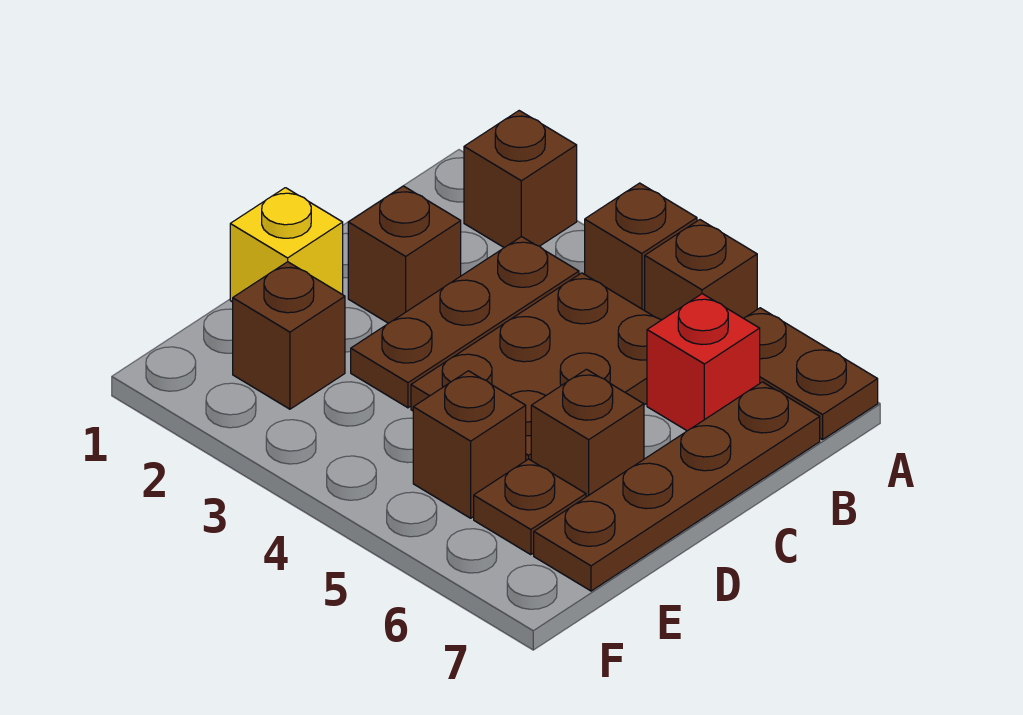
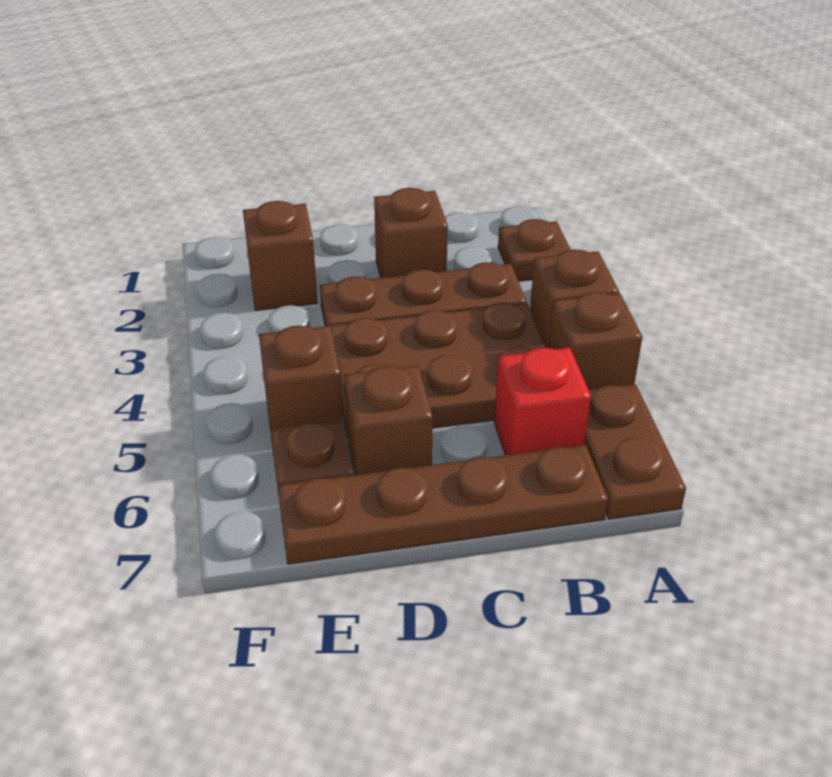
brown brick A2 level 1 -> brown plate A2 level 1
yellow brick D1 level 1 -> none

